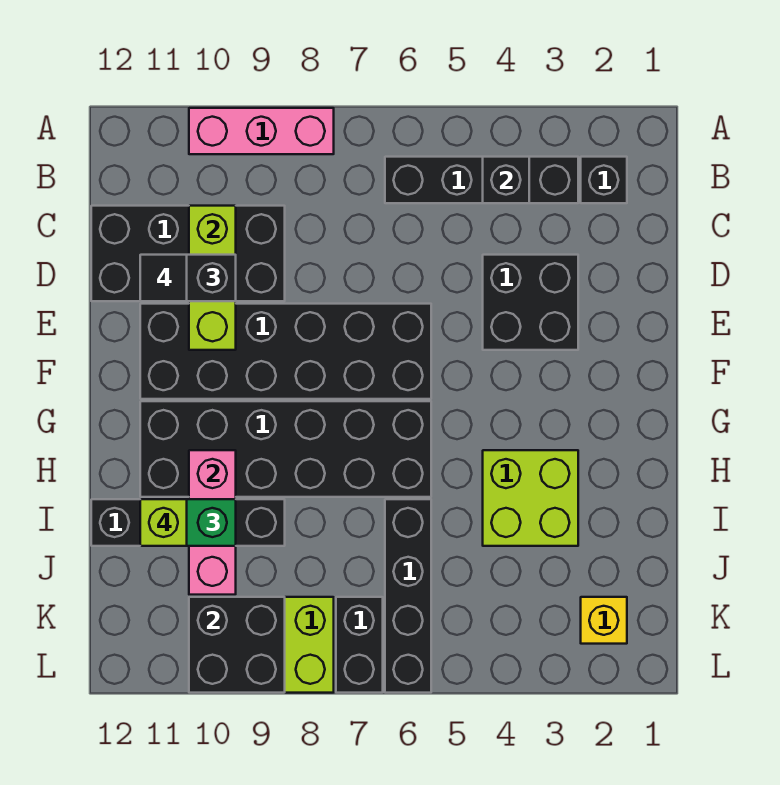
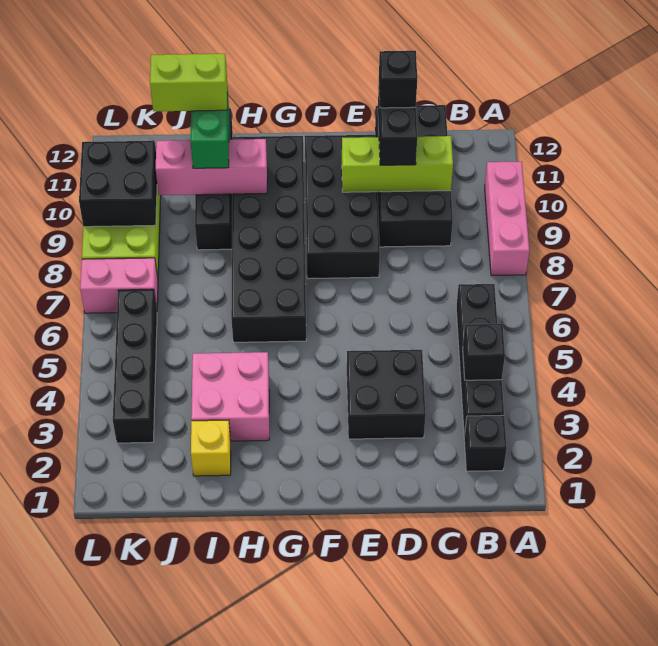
black tile D11 level 4 -> black brick D11 level 4
black brick E6:F11 level 1 -> black brick E8:F11 level 1
lime brick H3:I4 level 1 -> pink brick H3:I4 level 1
black brick I6:L6 level 1 -> black brick K3:K6 level 1
lime brick I11 level 4 -> lime brick I11:J11 level 4
yellow brick K2 level 1 -> yellow brick I2 level 1
black brick K7:L7 level 1 -> pink brick K7:L7 level 1

